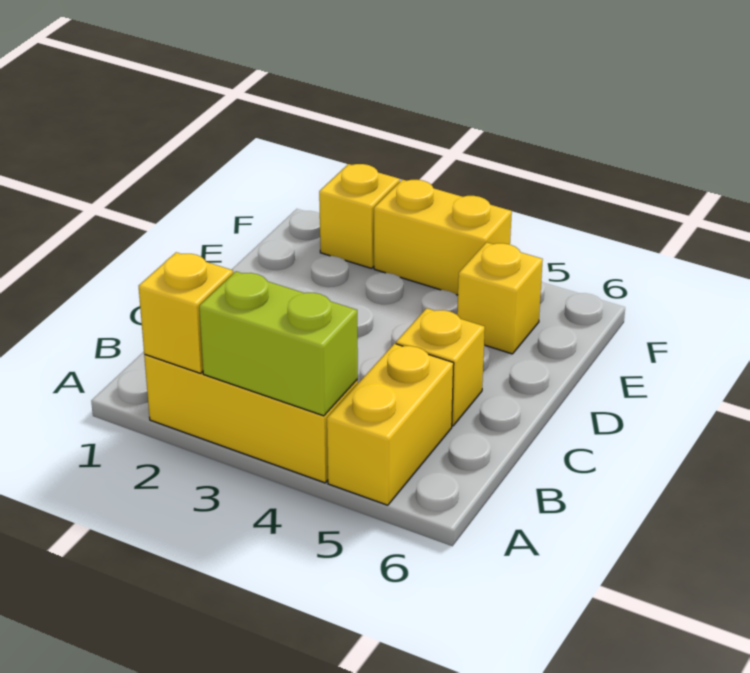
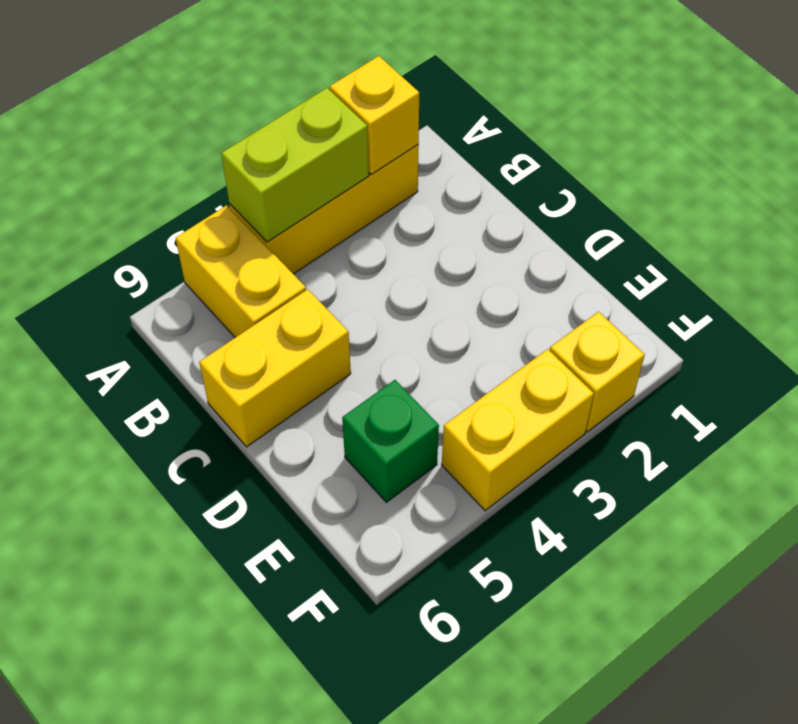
yellow brick C5 level 1 -> yellow brick C5:C6 level 1
yellow brick E5 level 1 -> green brick E5 level 1

